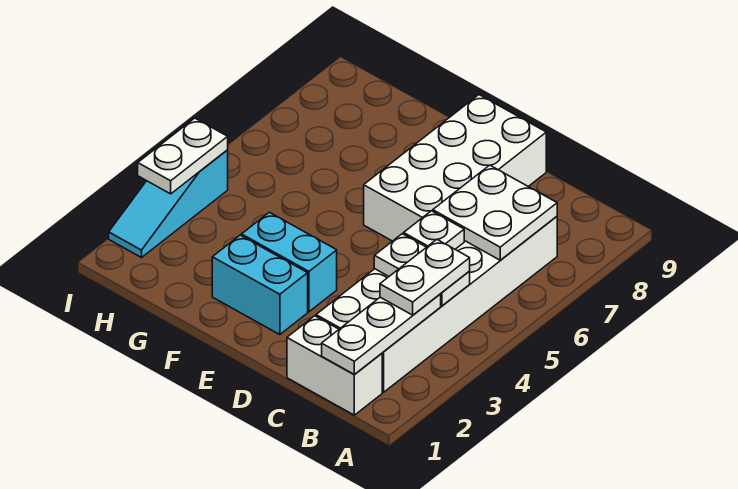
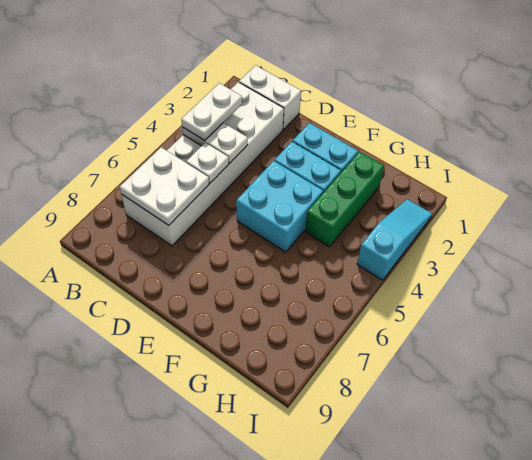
white plate B1:B3 level 2 -> none
white brick D6:E9 level 1 -> none
none -> cyan brick E4:F5 level 1
none -> green brick G2:G4 level 1
white plate I3:I4 level 2 -> none

